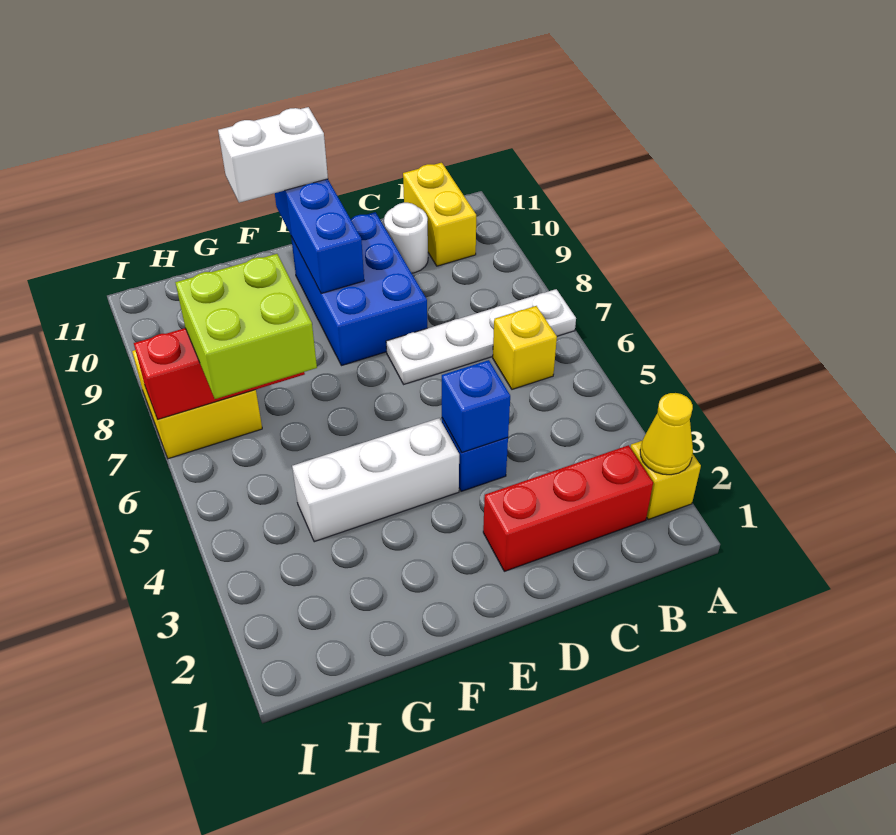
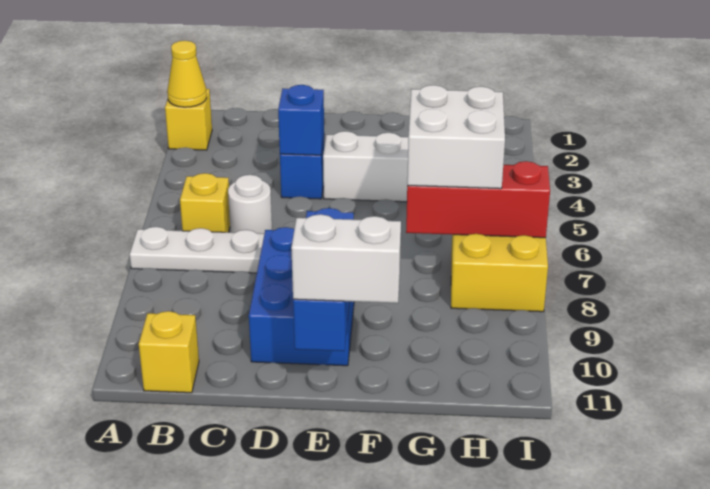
red brick B2:D2 level 1 -> none
yellow brick B10:B11 level 1 -> yellow brick B11 level 1
white round brick C10 level 1 -> white round brick C6 level 1
lime brick G6:H7 level 3 -> white brick G6:H7 level 3

